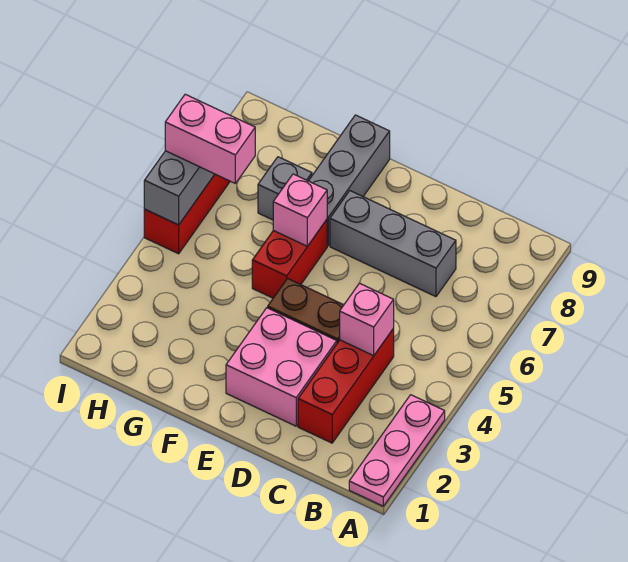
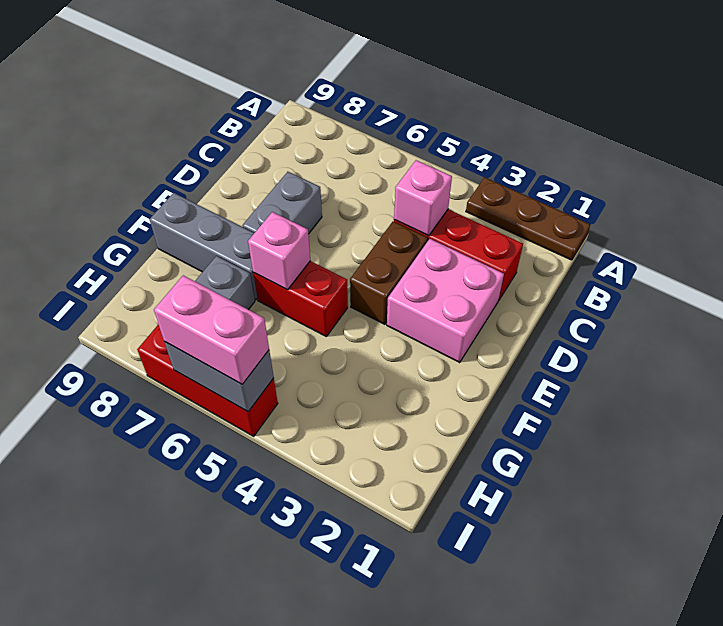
pink plate A1:A3 level 1 -> brown plate A1:A3 level 1
grey brick C7:E7 level 1 -> grey brick D7:E7 level 1
pink brick H6:I6 level 3 -> pink brick I5:I6 level 3

